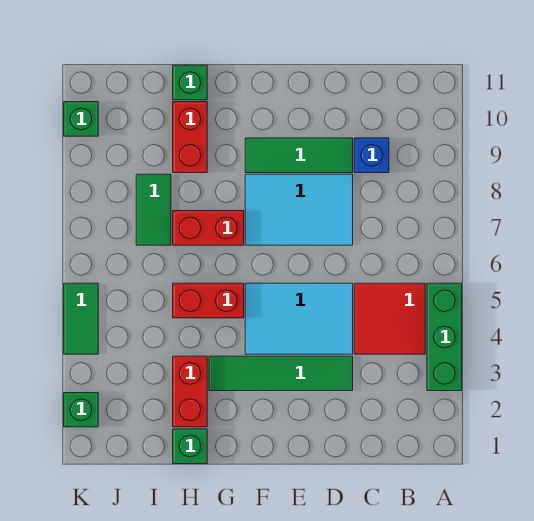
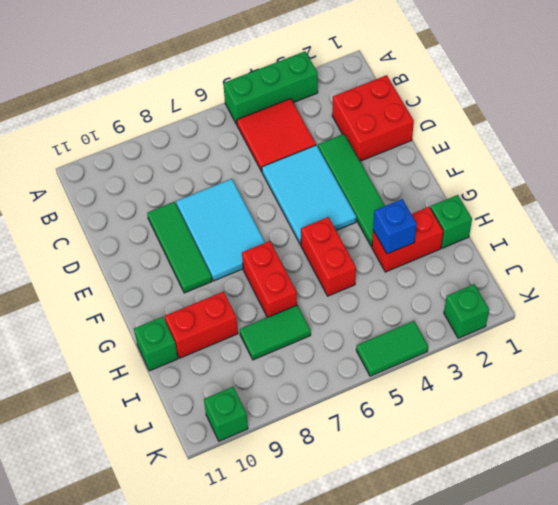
none -> red brick C1:D2 level 1
blue brick C9 level 1 -> blue brick H3 level 2

